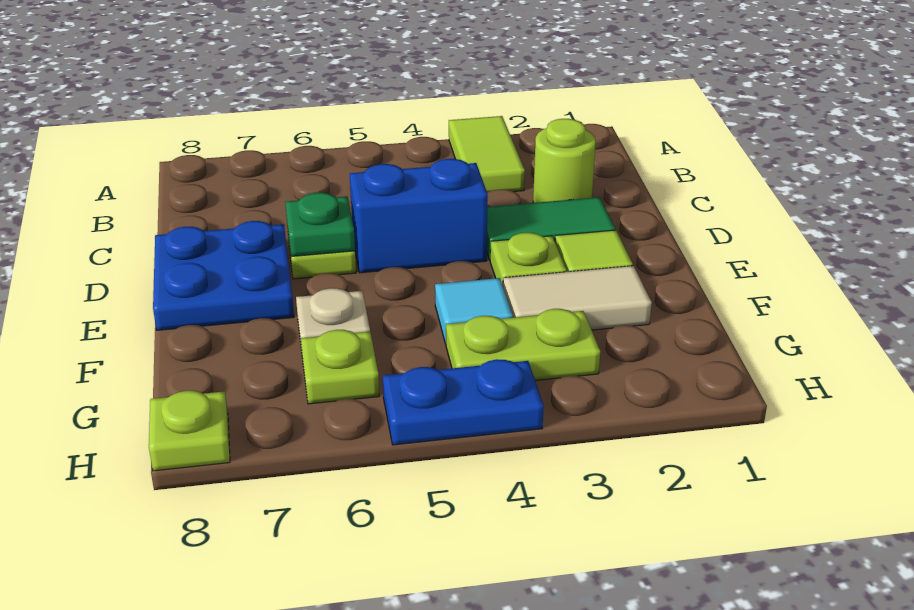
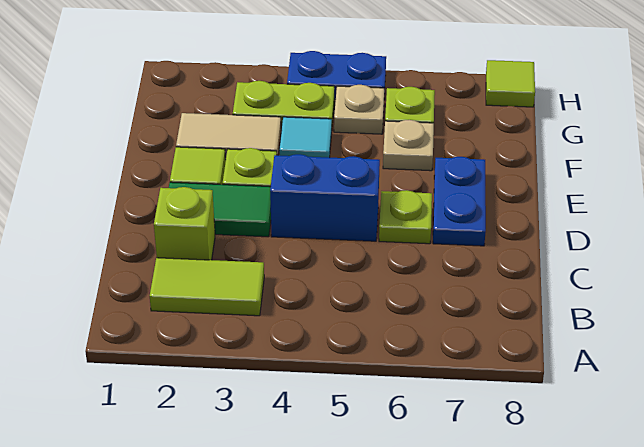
lime tile A3:B3 level 1 -> lime tile B2:B3 level 1
lime round brick C2 level 1 -> lime brick C2 level 1
green plate D6 level 2 -> none
blue plate D7:E8 level 1 -> blue plate D7:E7 level 1
none -> tan plate G5 level 1
lime plate H8 level 1 -> lime tile H8 level 1

